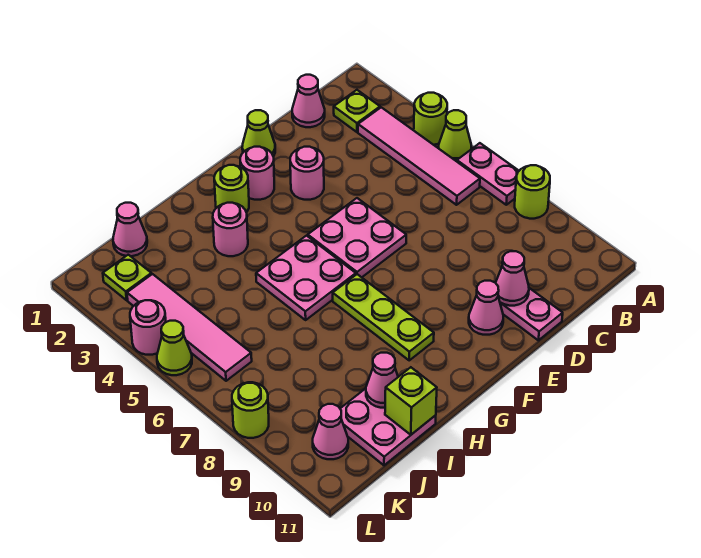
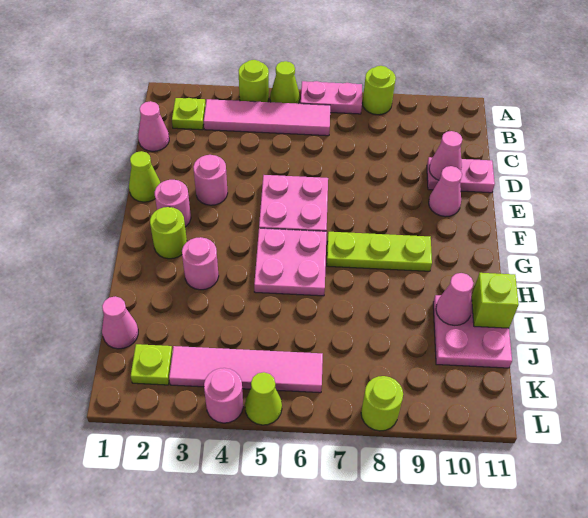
pink cone K10 level 1 -> none

